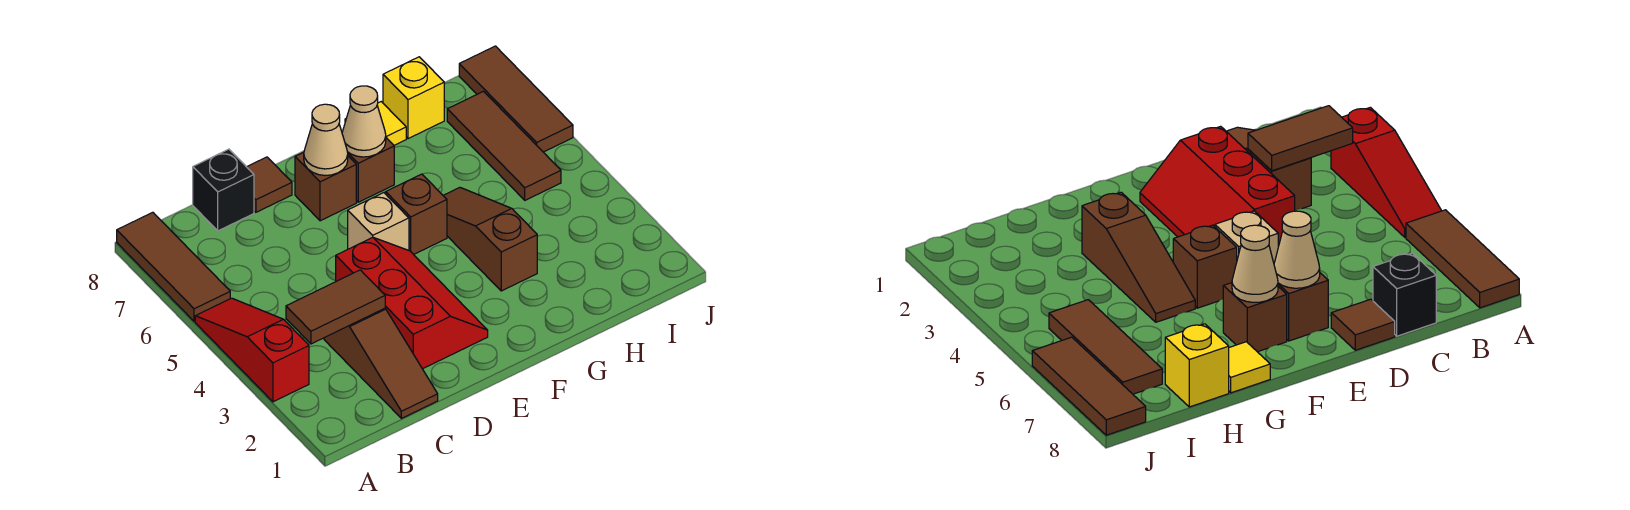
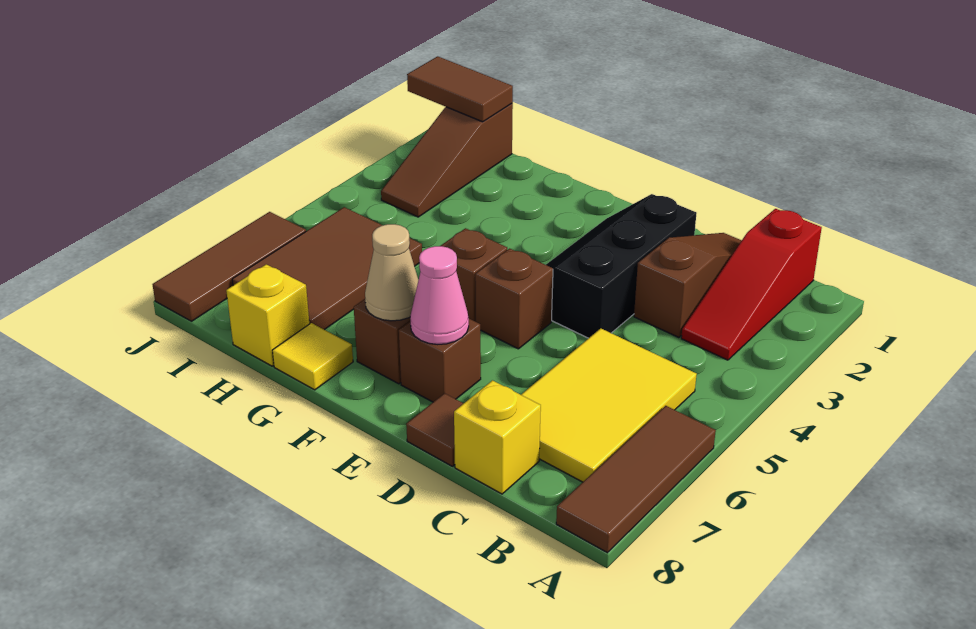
red slope A3:A5 level 1 top 3 -> red slope B1:B3 level 1 top 1
brown tile B3:C3 level 2 -> brown tile I1:J1 level 2
none -> yellow tile B5:C7 level 1
black brick C8 level 1 -> yellow brick C8 level 1
red slope D2:E4 level 1 top D -> black slope D2:E4 level 1 top D
tan brick E5 level 1 -> brown brick E5 level 1
tan cone E7 level 2 -> pink cone E7 level 2
brown slope G3:G5 level 1 top 3 -> brown slope I1:I3 level 1 top 1
brown tile I5:I7 level 1 -> brown tile H5:I7 level 1

